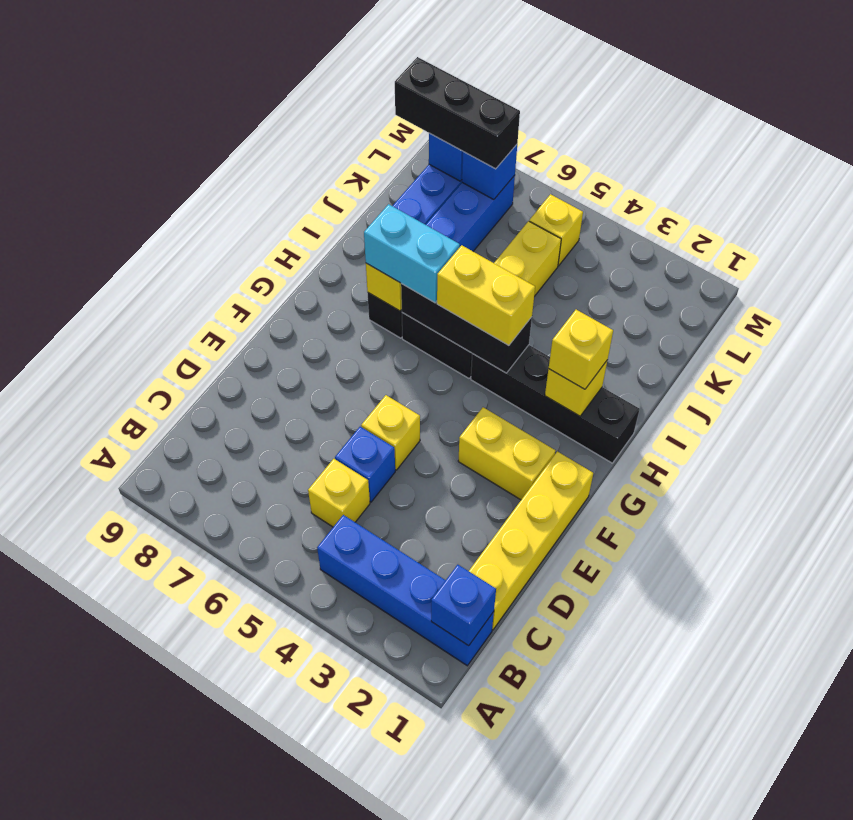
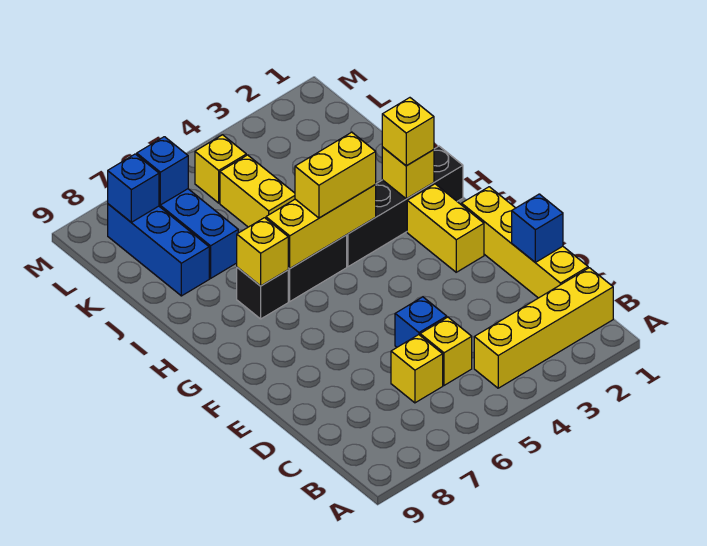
blue brick B1:B4 level 1 -> yellow brick B1:B4 level 1
blue brick B1 level 2 -> blue brick D1 level 2
yellow brick E5 level 1 -> yellow brick C6 level 1
yellow brick F2:F3 level 1 -> yellow brick F2:G2 level 1
black brick H4:H6 level 2 -> yellow brick H4:H6 level 2
cyan brick H6:H7 level 3 -> none
black brick L7:L9 level 3 -> none

